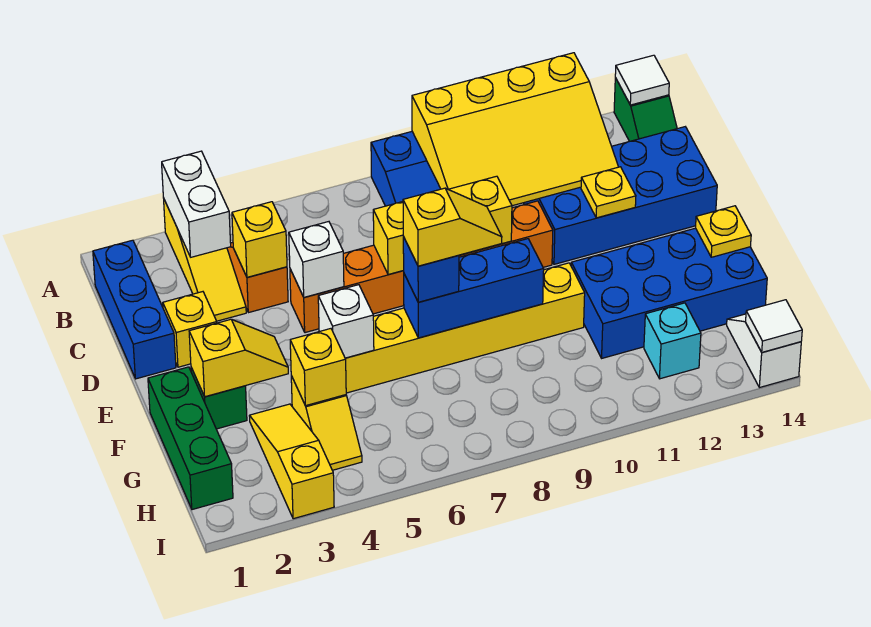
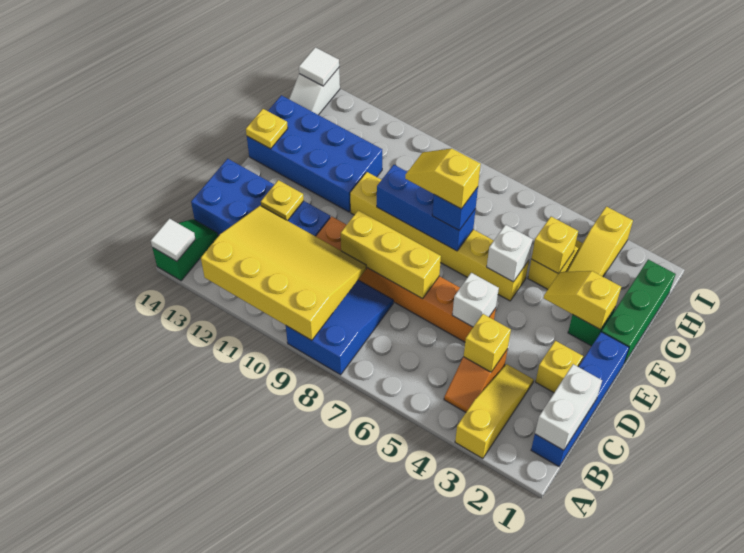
white brick A3:B3 level 2 -> white brick B1:C1 level 2
blue brick B1:D1 level 1 -> blue brick B1:E1 level 1
cyan brick H12 level 1 -> none

